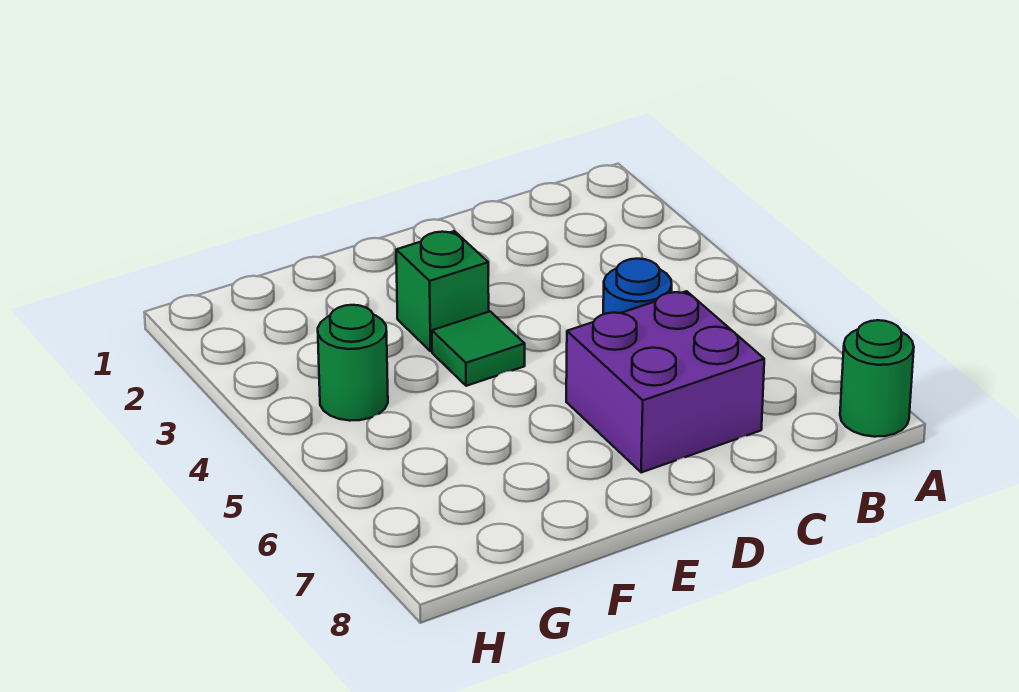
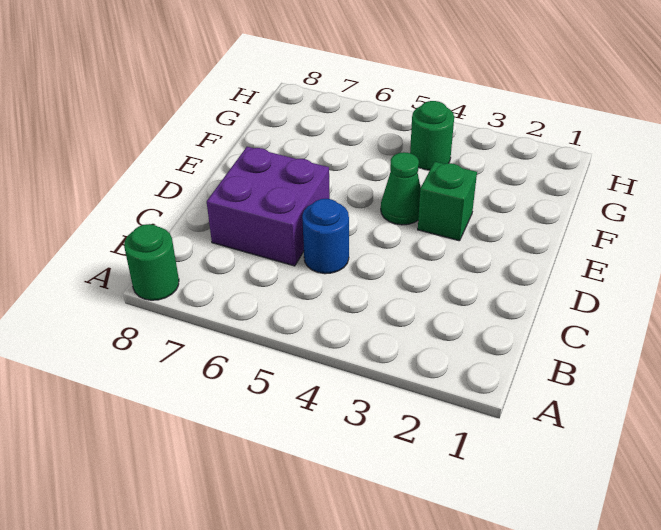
green tile E4 level 1 -> green cone E4 level 1

